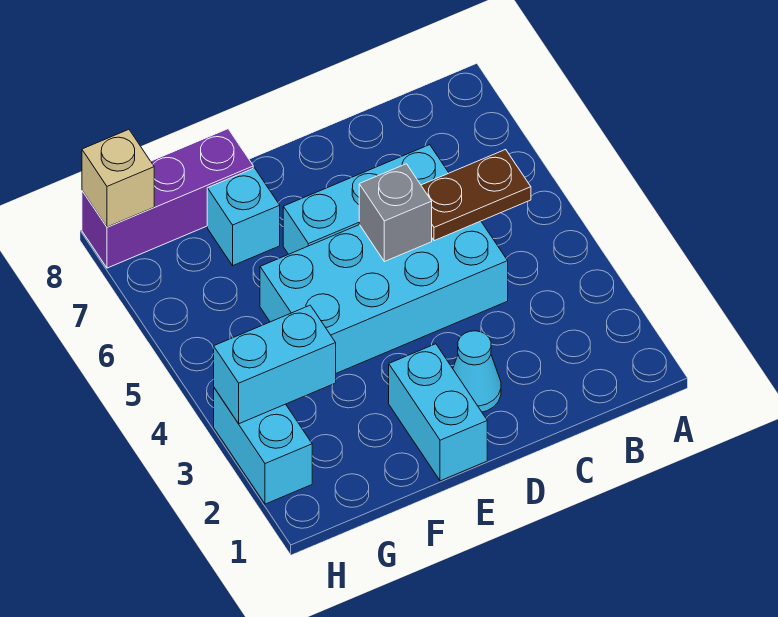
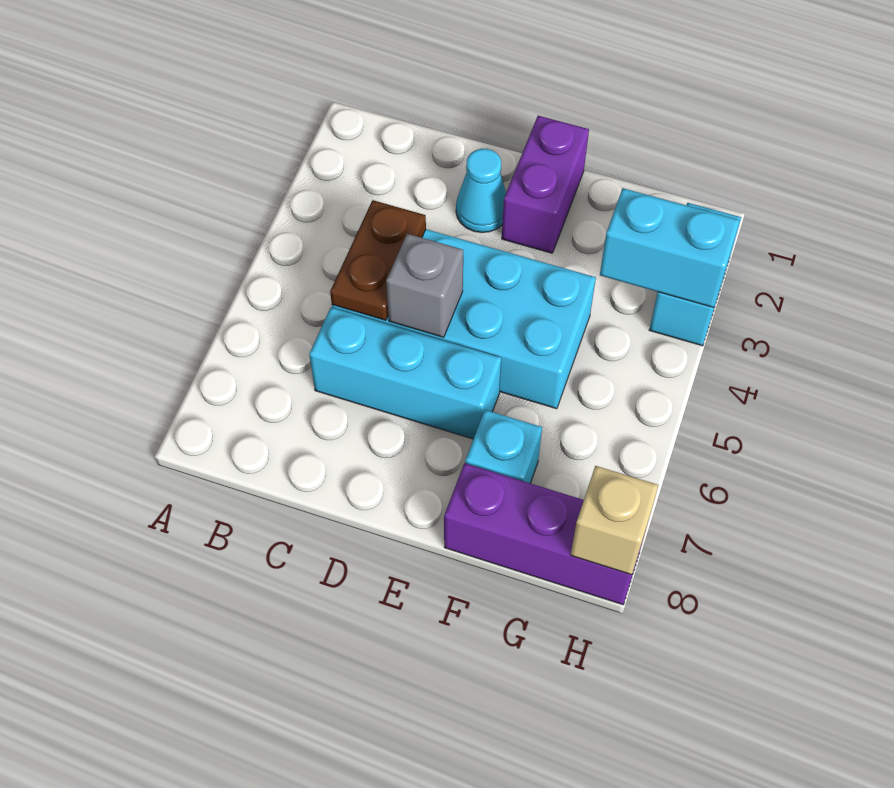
brown plate B5:C5 level 2 -> brown plate C4:C5 level 2
cyan brick E1:E2 level 1 -> purple brick E1:E2 level 1

